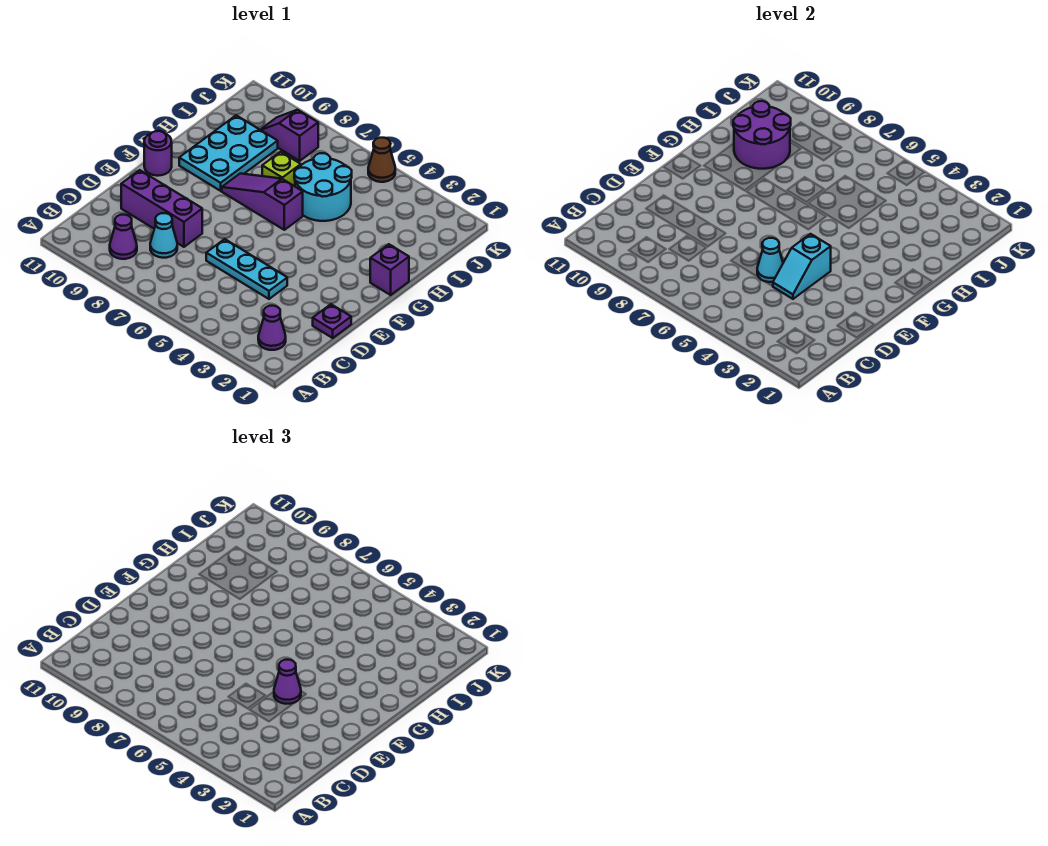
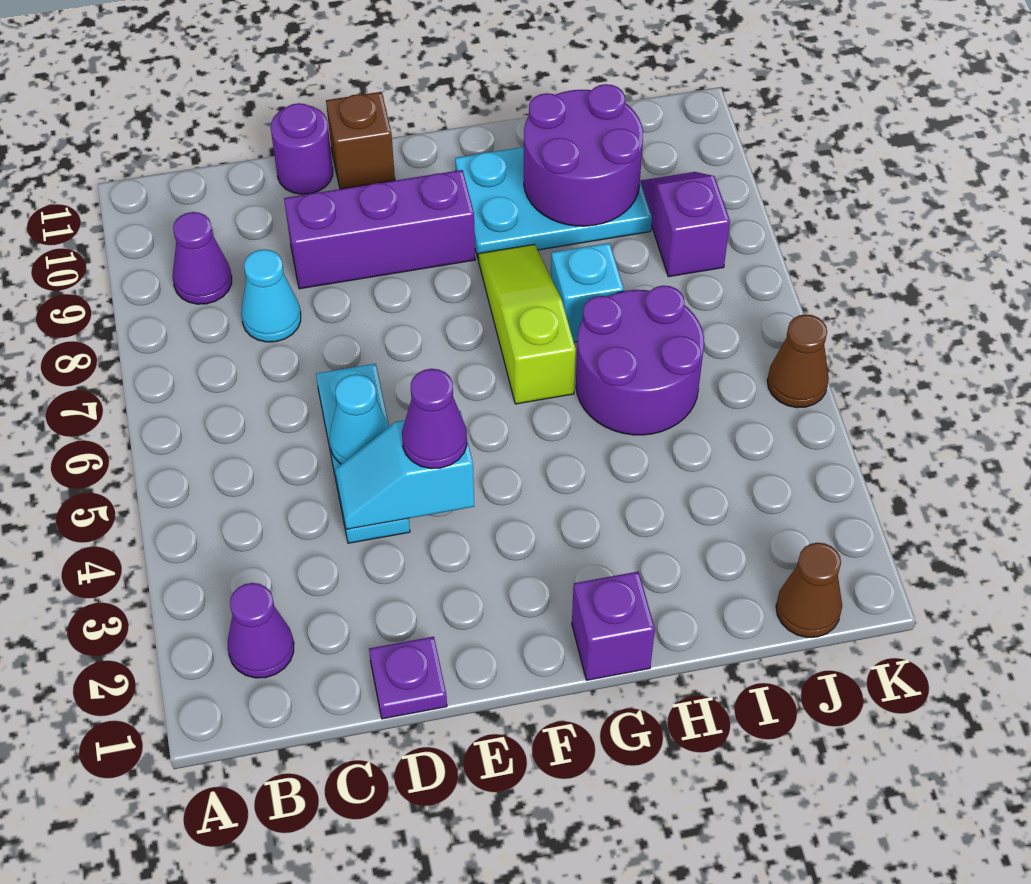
purple brick D8:D10 level 1 -> purple brick D9:F9 level 1
none -> brown brick E11 level 1
purple round brick F11 level 1 -> purple round brick D11 level 1
purple slope G6:G8 level 1 top 6 -> lime slope G6:G8 level 1 top 6
cyan round brick H5:I6 level 1 -> purple round brick H5:I6 level 1
lime brick H7 level 1 -> cyan brick H7 level 1
none -> brown cone J1 level 1

